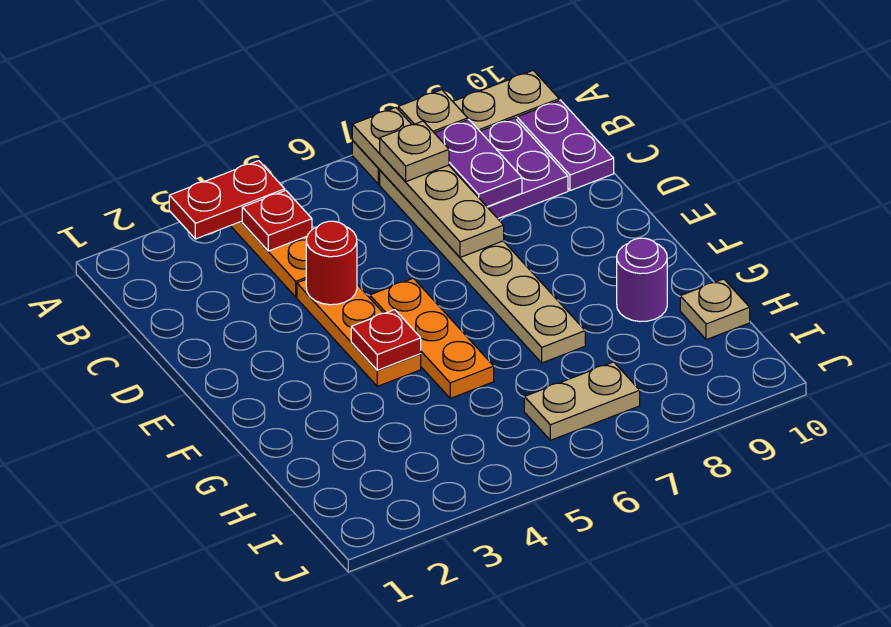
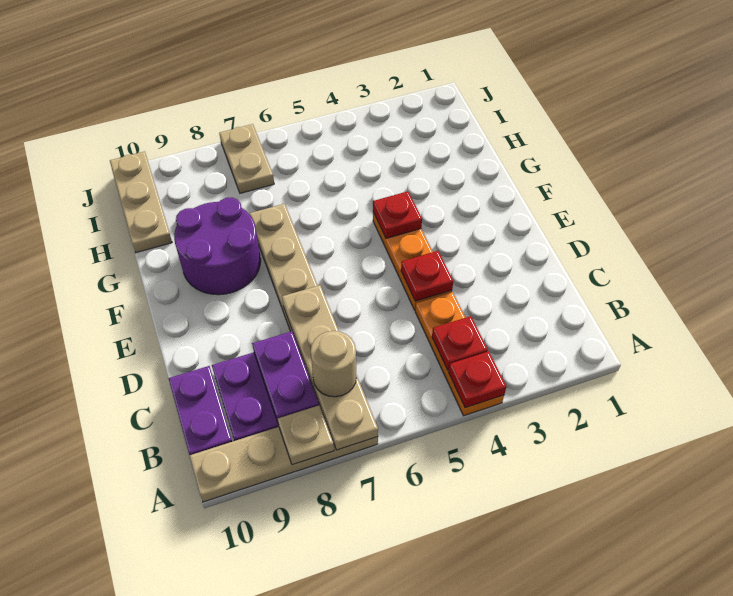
red plate A3:A4 level 2 -> red plate A4 level 2
tan plate B7 level 3 -> tan round brick B7 level 3
red round brick D4 level 2 -> red plate D4 level 2
orange plate E5:G5 level 1 -> none
purple round brick G9 level 1 -> purple round brick F8:G9 level 1
tan plate H10 level 1 -> tan plate H10:J10 level 1
tan plate I6:I7 level 1 -> tan plate I7:J7 level 1

